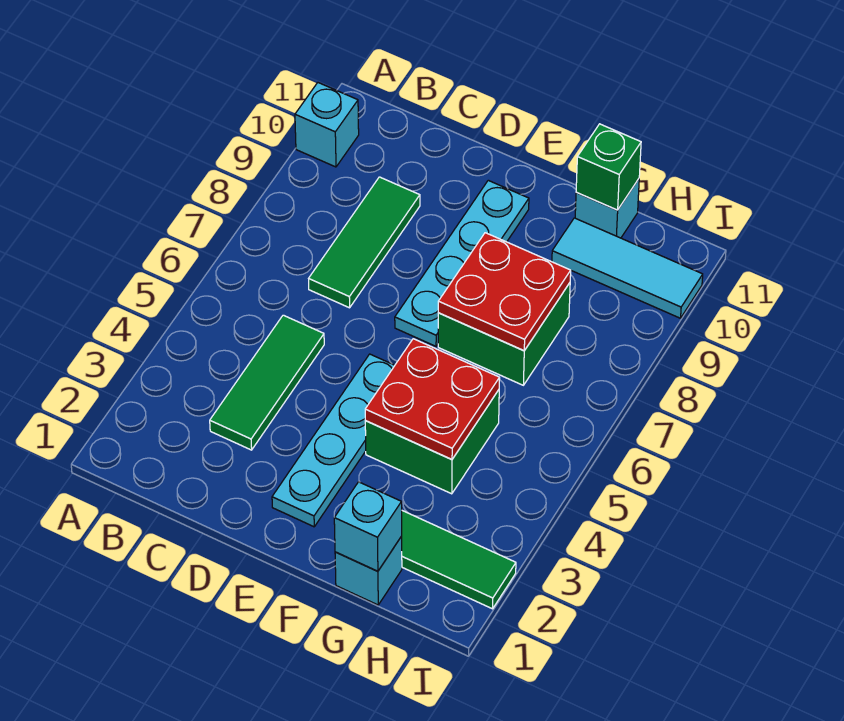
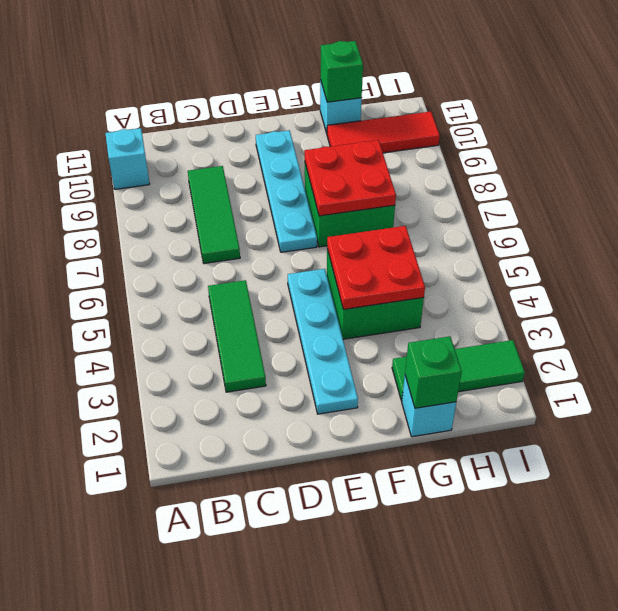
cyan brick G1 level 2 -> green brick G1 level 2
cyan tile G10:I10 level 1 -> red tile G10:I10 level 1

